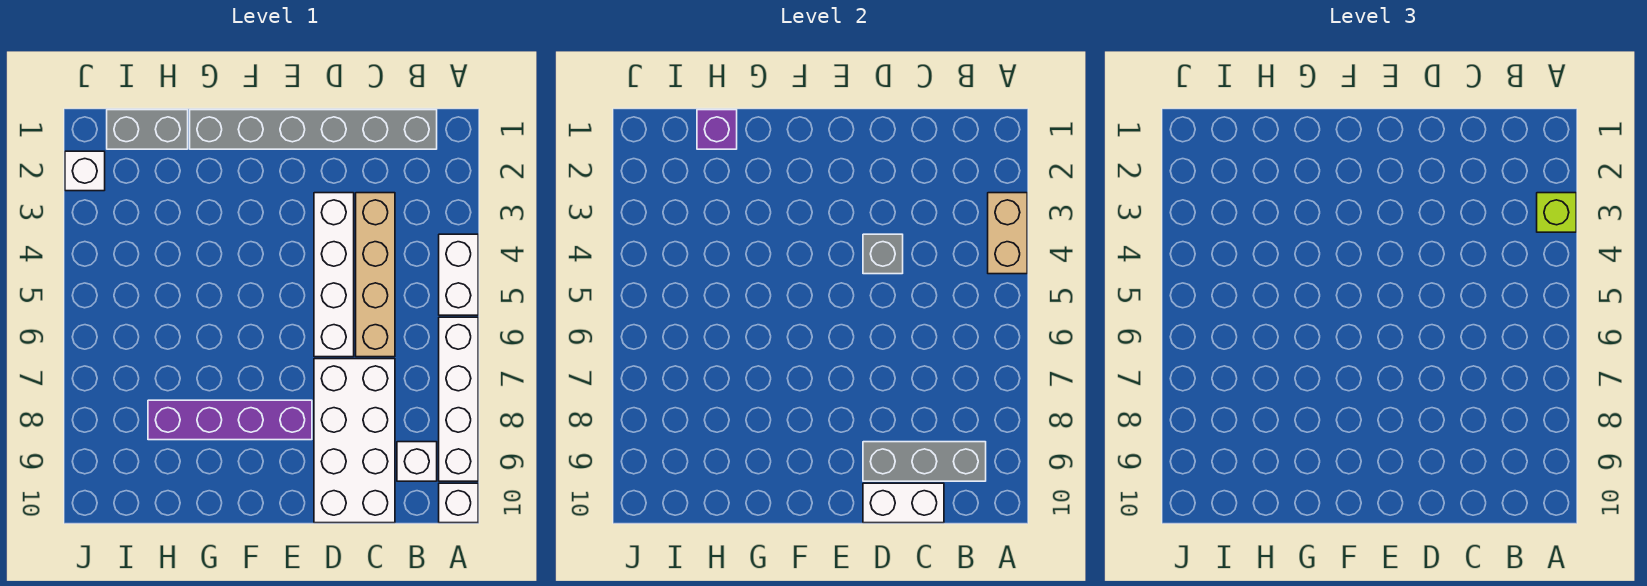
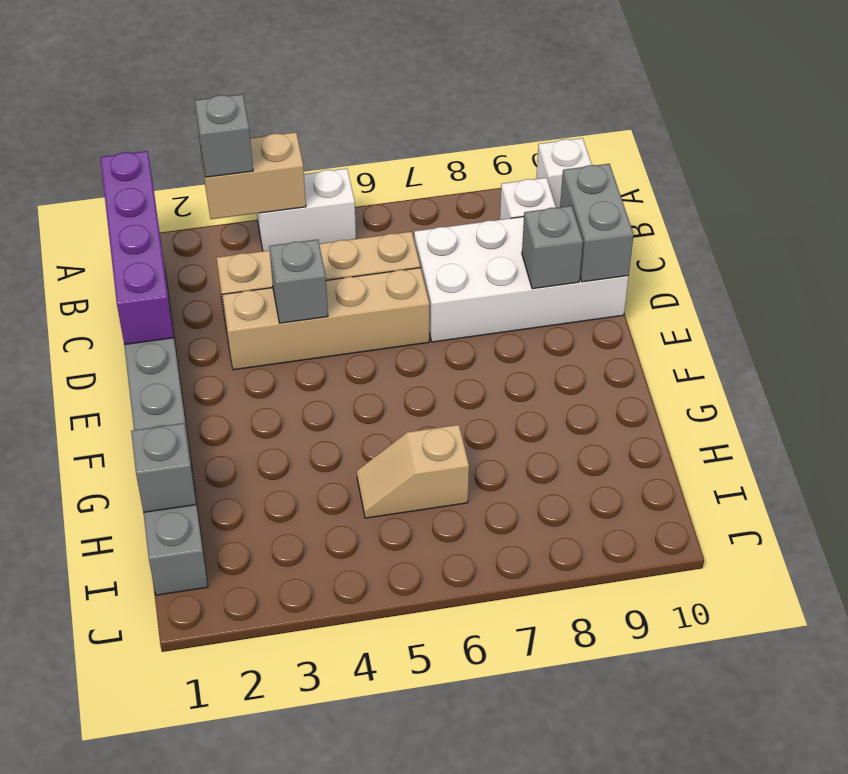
lime brick A3 level 3 -> grey brick A3 level 3
white brick A6:A9 level 1 -> none
grey brick B9:D9 level 2 -> grey brick D9 level 2
white brick C10:D10 level 2 -> grey brick C10:D10 level 2
white brick D3:D6 level 1 -> tan brick D3:D6 level 1
purple brick E8:H8 level 1 -> purple brick A1:D1 level 2
purple brick H1 level 2 -> grey brick H1 level 2
none -> tan slope H5:H6 level 1 top 6
white brick J2 level 1 -> none

